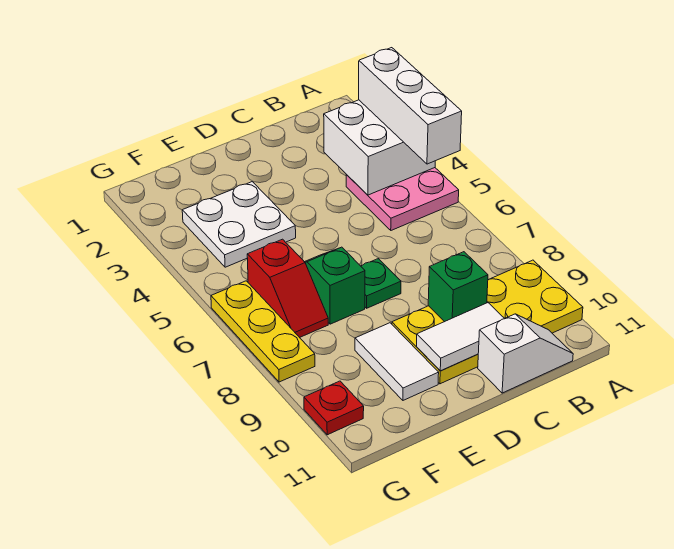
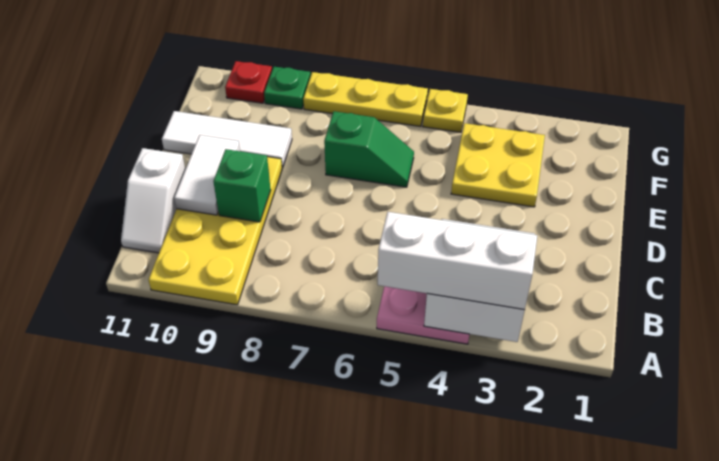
green plate D7 level 1 -> green plate G9 level 1
white plate E3:F4 level 1 -> yellow plate E3:F4 level 1
white tile E9:E10 level 1 -> white tile E9:E11 level 1
red slope F6:F7 level 1 top 6 -> none
none -> yellow plate G5 level 1

